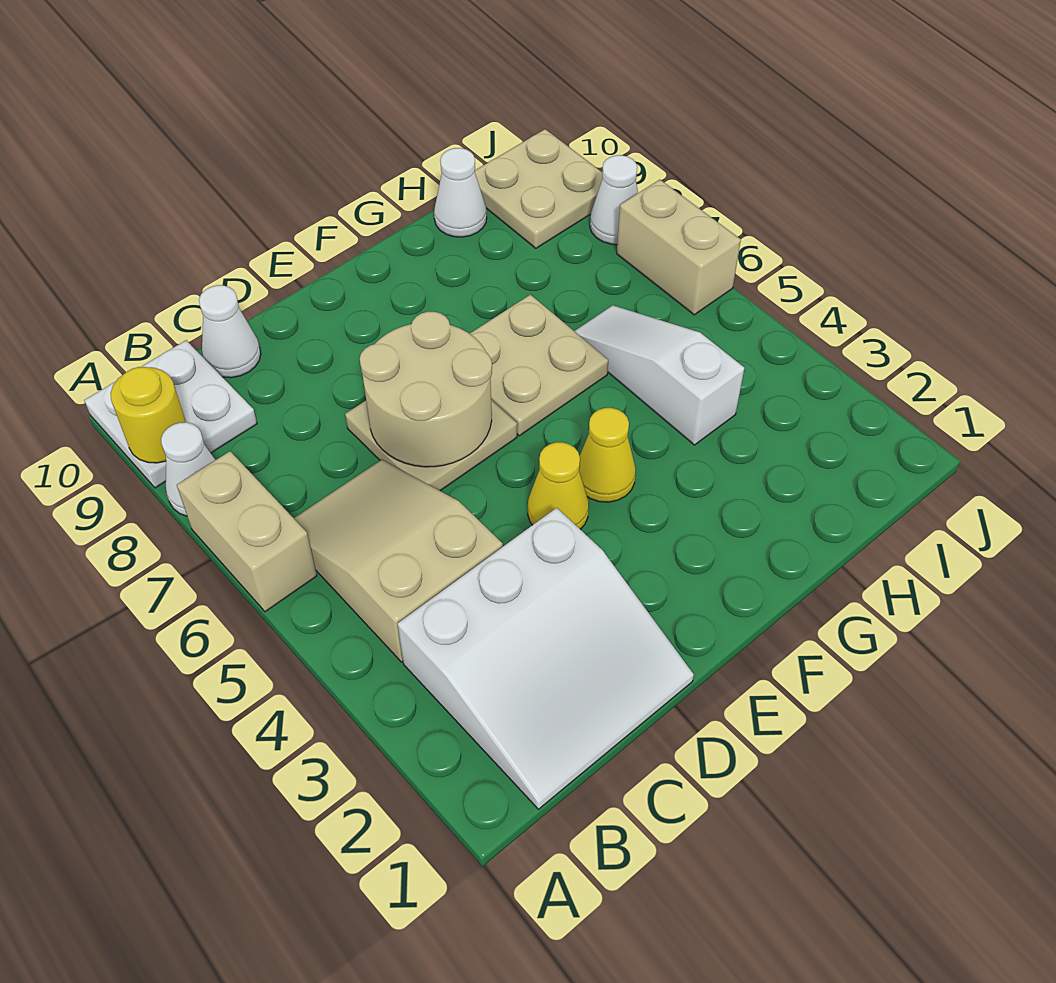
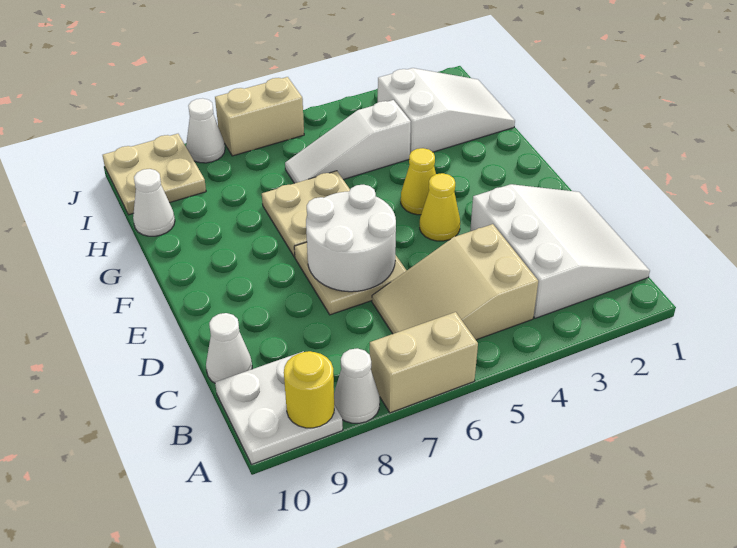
tan round brick D6:E7 level 2 -> white round brick D6:E7 level 2
none -> white slope H1:I3 level 1 top 3

